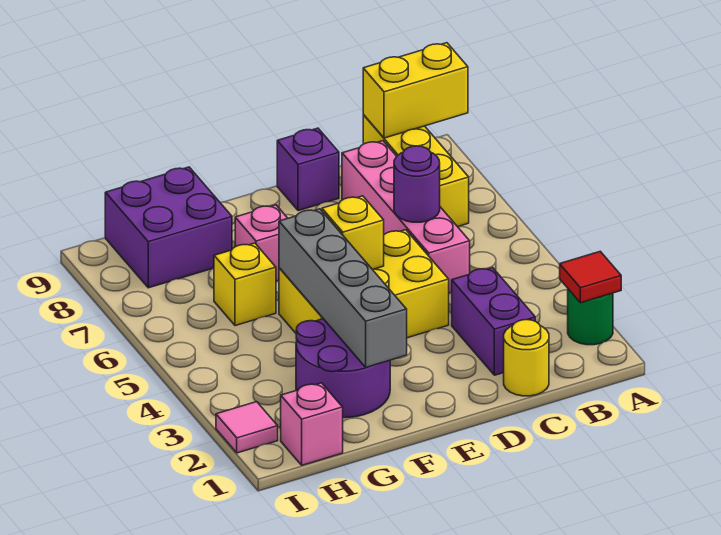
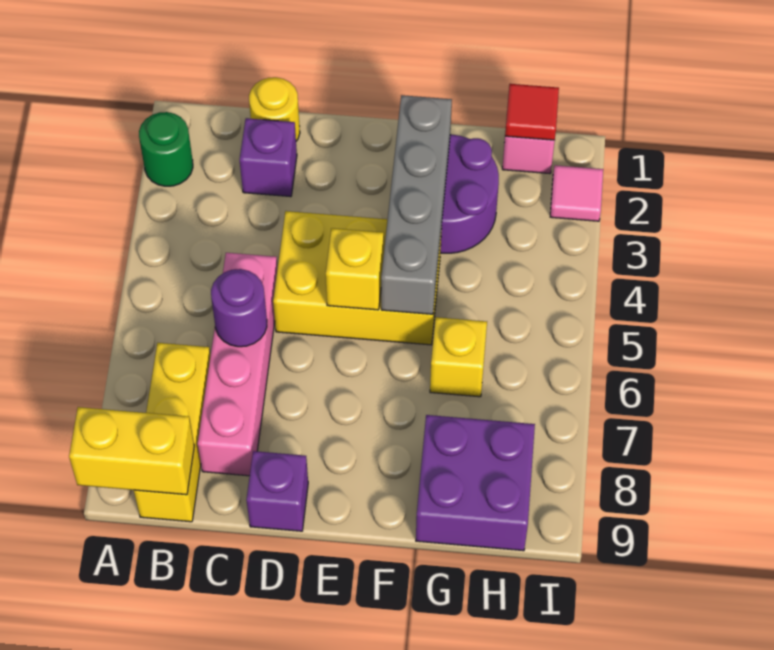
red tile A2 level 2 -> red tile H1 level 2
purple brick C2:C3 level 1 -> purple brick C2 level 1
pink brick F7 level 1 -> none

